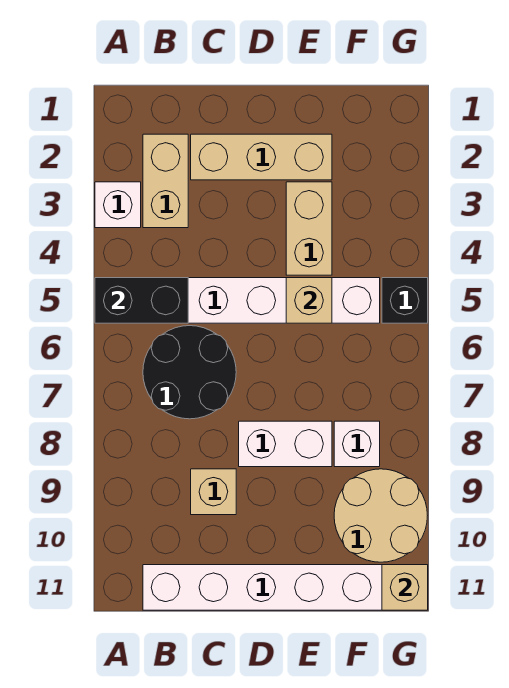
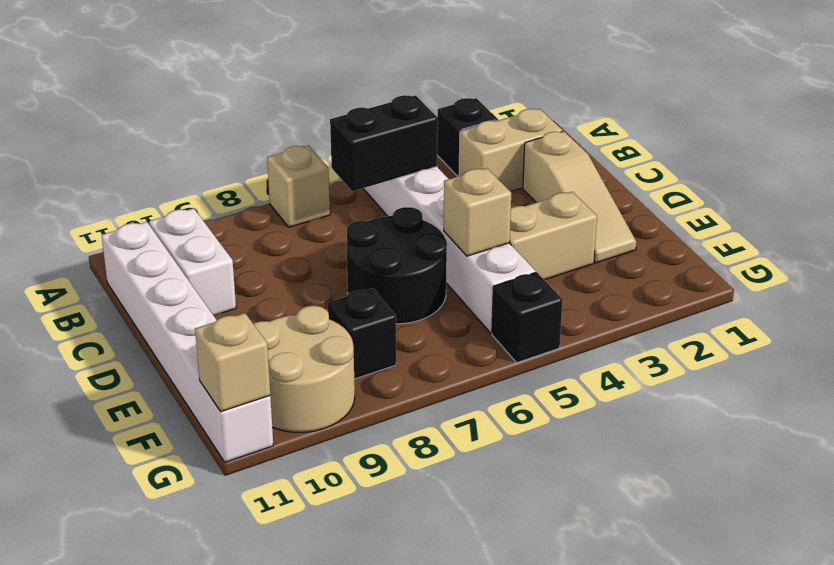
white brick A3 level 1 -> black brick A3 level 1
black brick A5:B5 level 2 -> black brick B5:B6 level 2
black round brick B6:C7 level 1 -> black round brick D6:E7 level 1
tan brick C2:E2 level 1 -> tan slope C2:E2 level 1 top C
tan brick C9 level 1 -> tan brick A7 level 1
white brick D8:E8 level 1 -> white brick B10:C10 level 1
white brick F8 level 1 -> black brick F8 level 1

